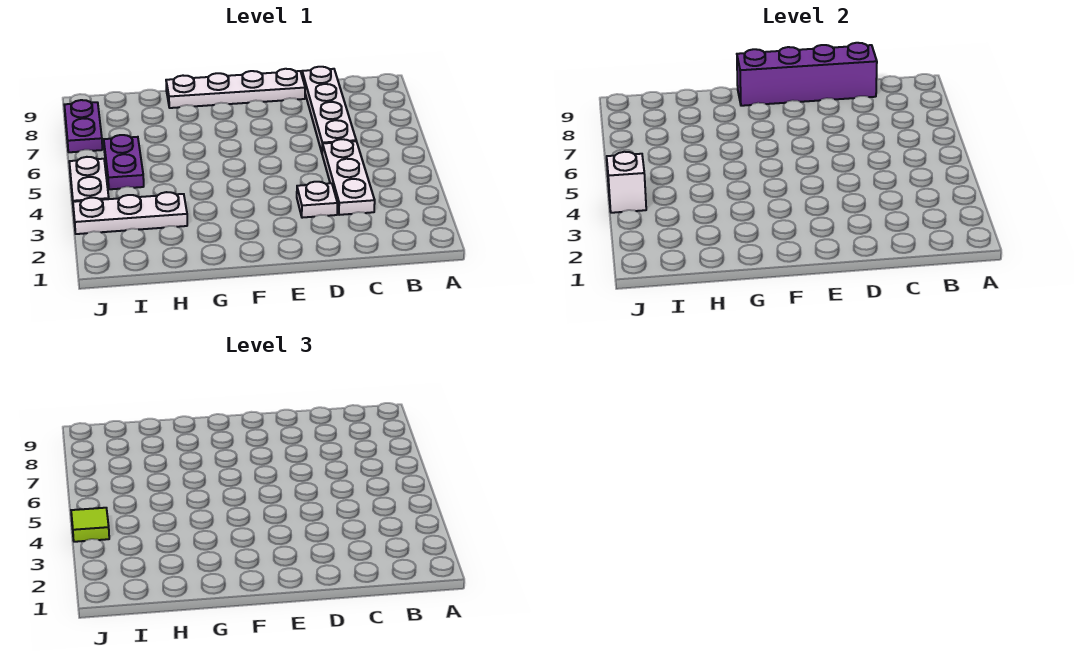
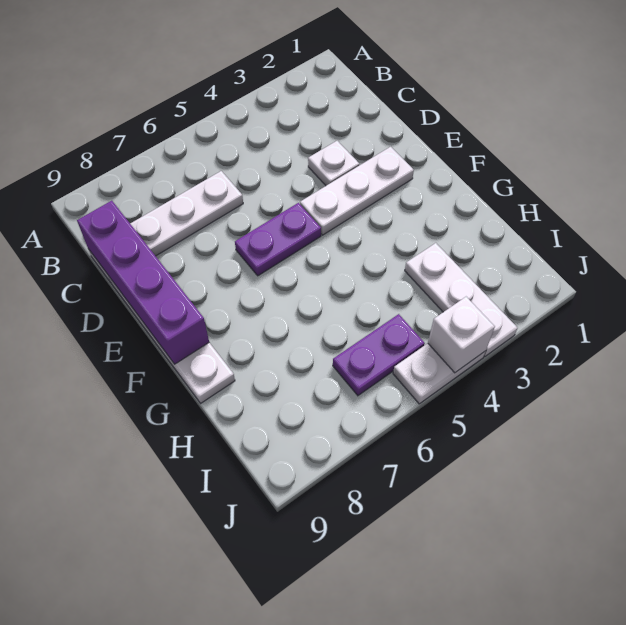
white plate C3:C5 level 1 -> white plate E2:E4 level 1
lime tile J4 level 3 -> none
purple plate J7:J8 level 1 -> purple plate E5:E6 level 1

